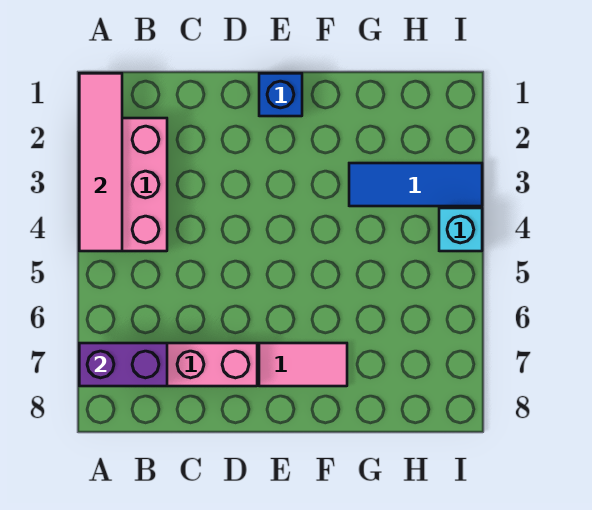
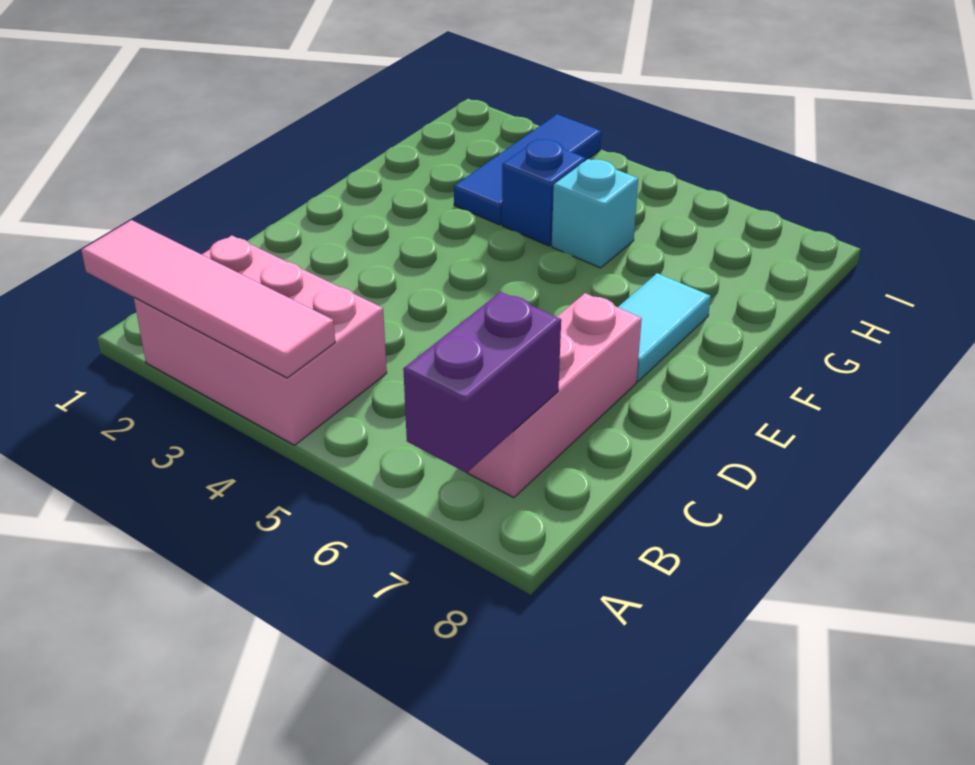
blue brick E1 level 1 -> blue brick G4 level 1
pink tile E7:F7 level 1 -> cyan tile E7:F7 level 1
cyan brick I4 level 1 -> cyan brick G5 level 1

